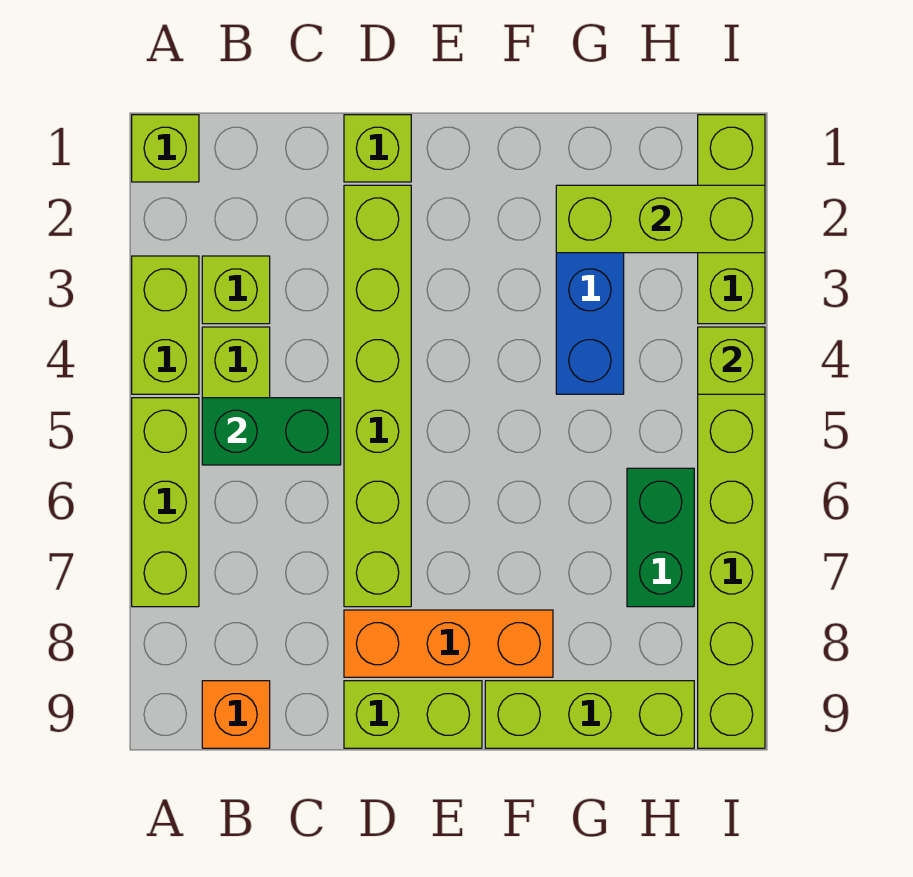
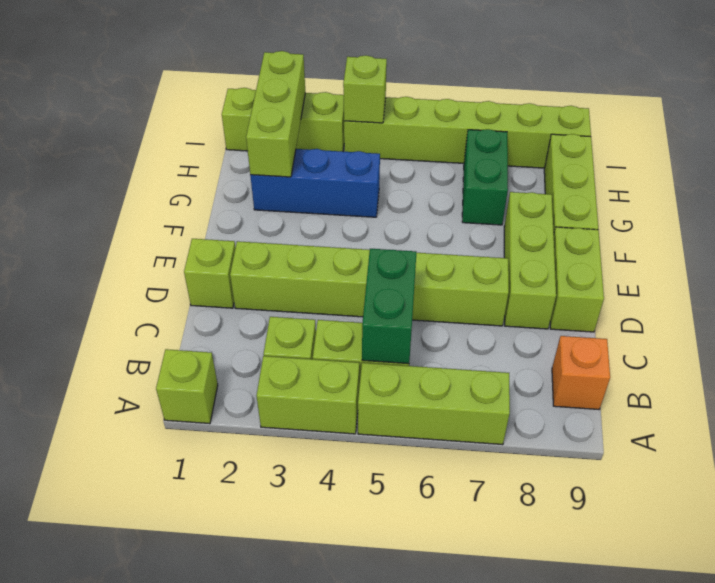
orange brick D8:F8 level 1 -> lime brick D8:F8 level 1
green brick H6:H7 level 1 -> green brick G7:H7 level 1

